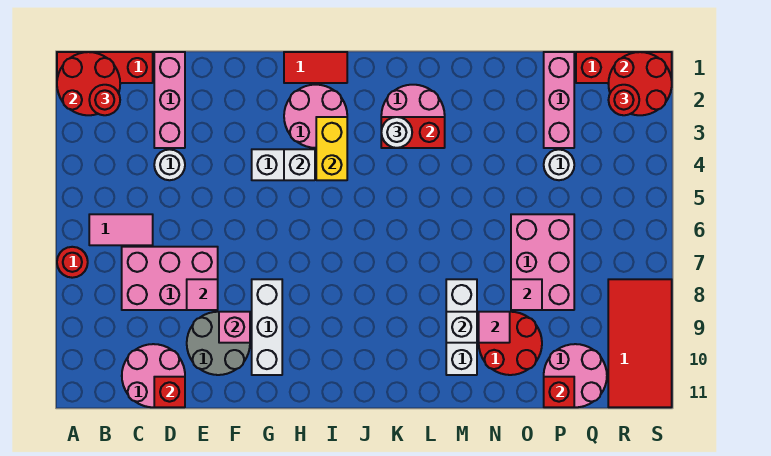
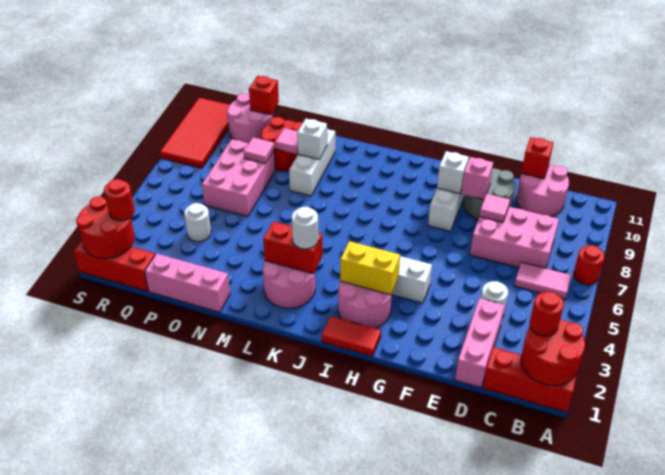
white brick H4 level 2 -> white brick G9 level 2
yellow brick I3:I4 level 2 -> yellow brick H3:I3 level 2
pink brick P1:P3 level 1 -> pink brick N1:P1 level 1

